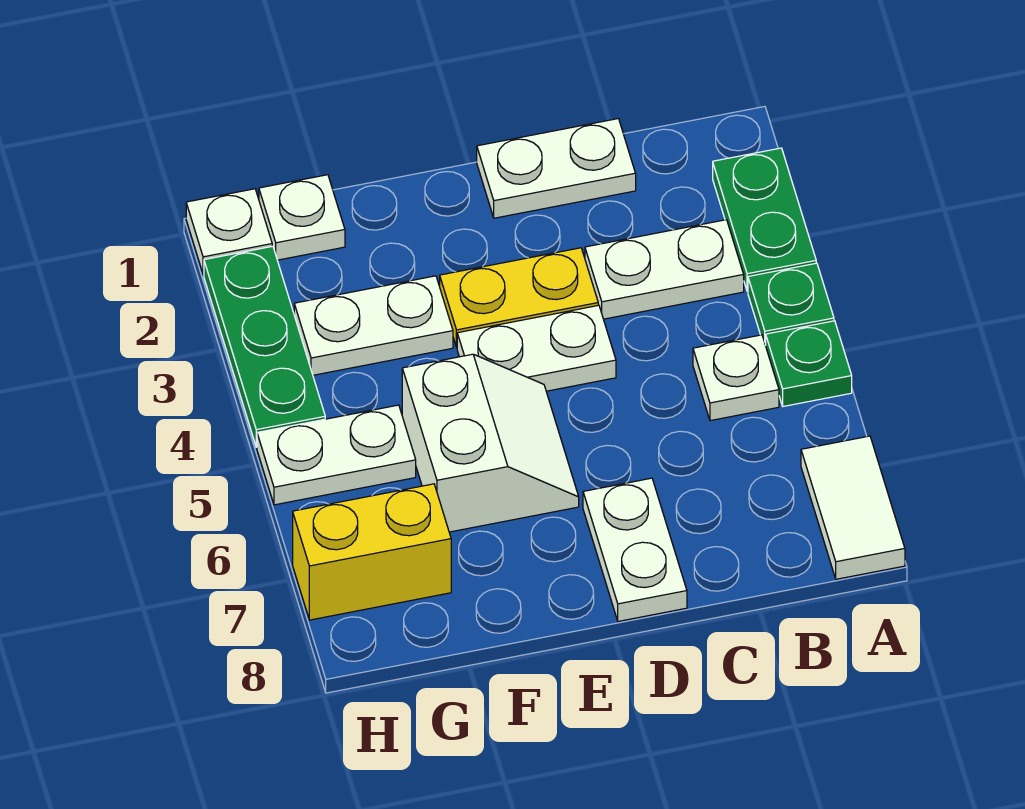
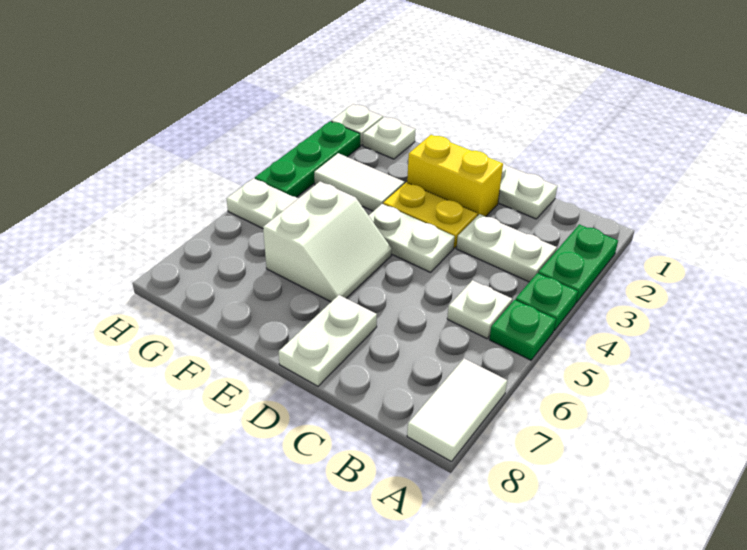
white plate F3:G3 level 1 -> white tile F3:G3 level 1
yellow brick G7:H7 level 1 -> yellow brick D2:E2 level 1

